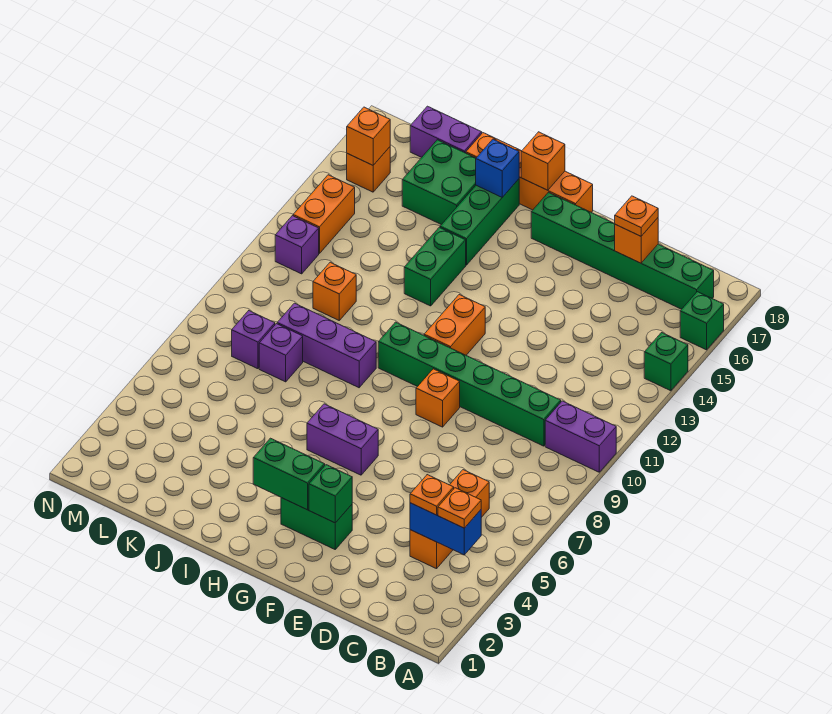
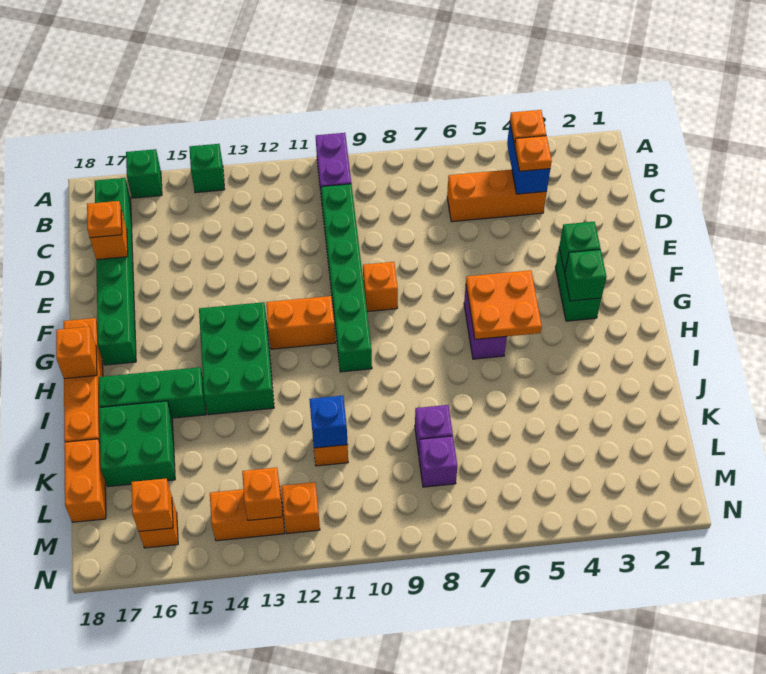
green brick G3:H3 level 2 -> green brick G3 level 2
none -> orange plate G5:H6 level 2
purple brick I9:K9 level 1 -> none
green brick I13:I14 level 1 -> green brick G13:I14 level 1
blue brick I17 level 2 -> blue brick K11 level 2
purple brick K18:L18 level 1 -> orange brick K18:L18 level 1
purple brick M12 level 1 -> orange brick M12 level 1
none -> orange brick M13 level 2

